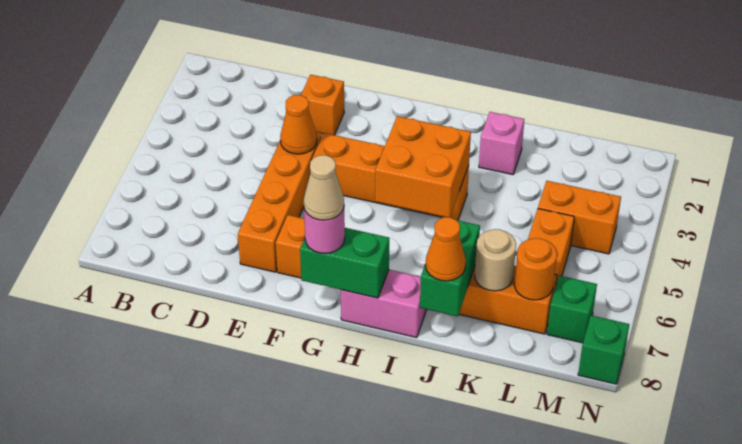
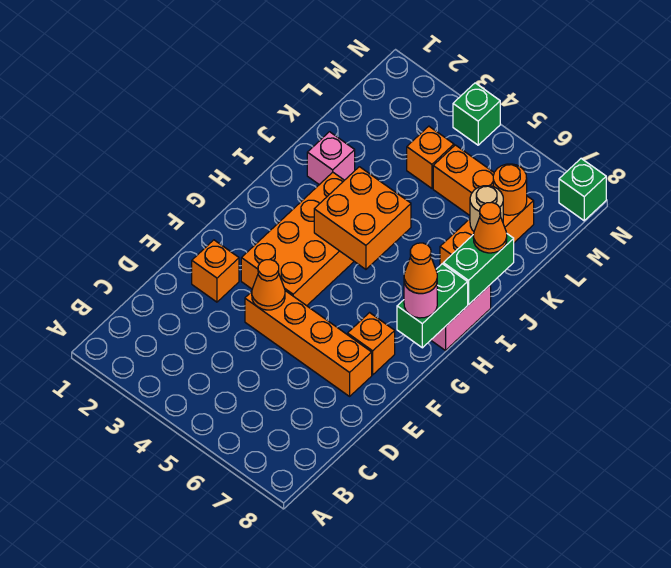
orange brick F4:I4 level 1 -> orange brick F3:I4 level 1
tan cone G8 level 4 -> orange cone G8 level 4
green brick J7:J8 level 2 -> green brick I8:J8 level 2
orange brick L4:M4 level 1 -> orange brick L4 level 1
green brick M7 level 1 -> green brick N4 level 1

